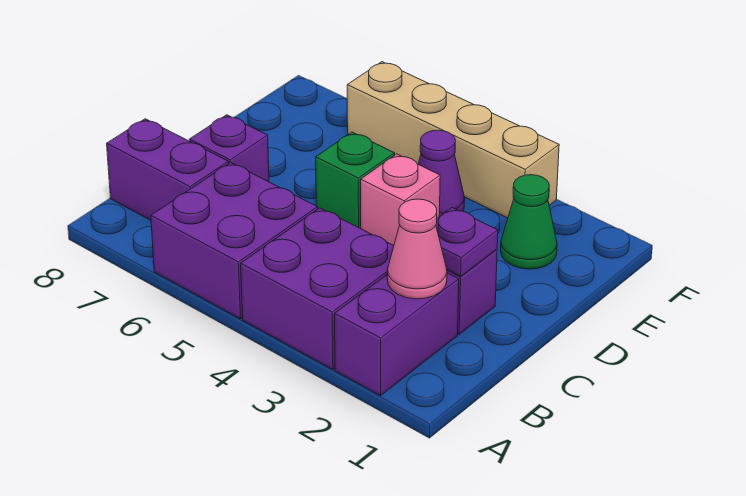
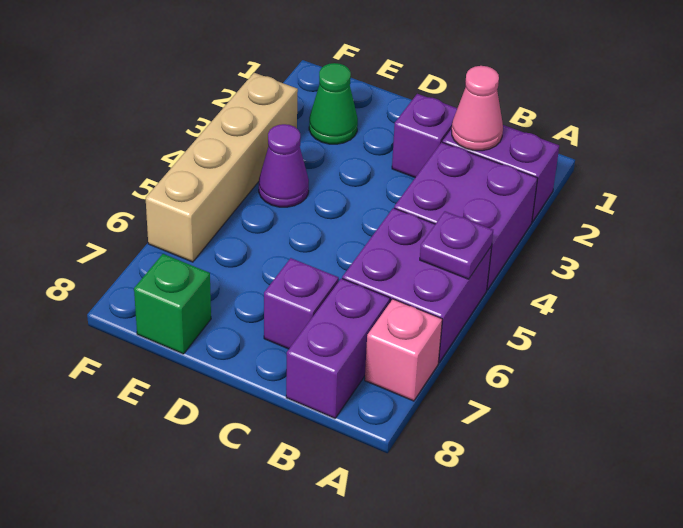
purple plate C2 level 2 -> purple plate A5 level 2
pink brick D4 level 1 -> pink brick A7 level 1
green brick D5 level 1 -> green brick E8 level 1

